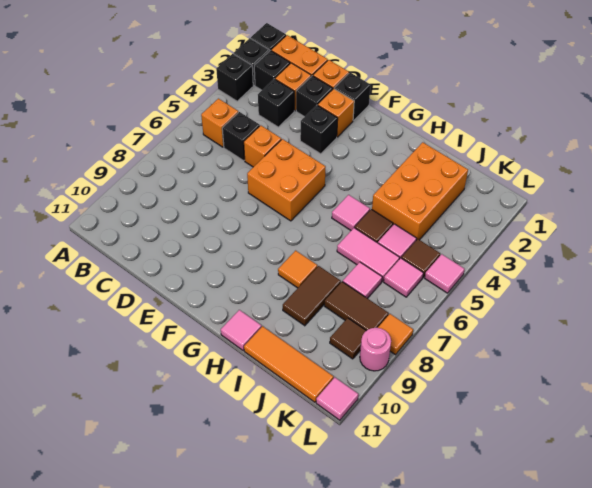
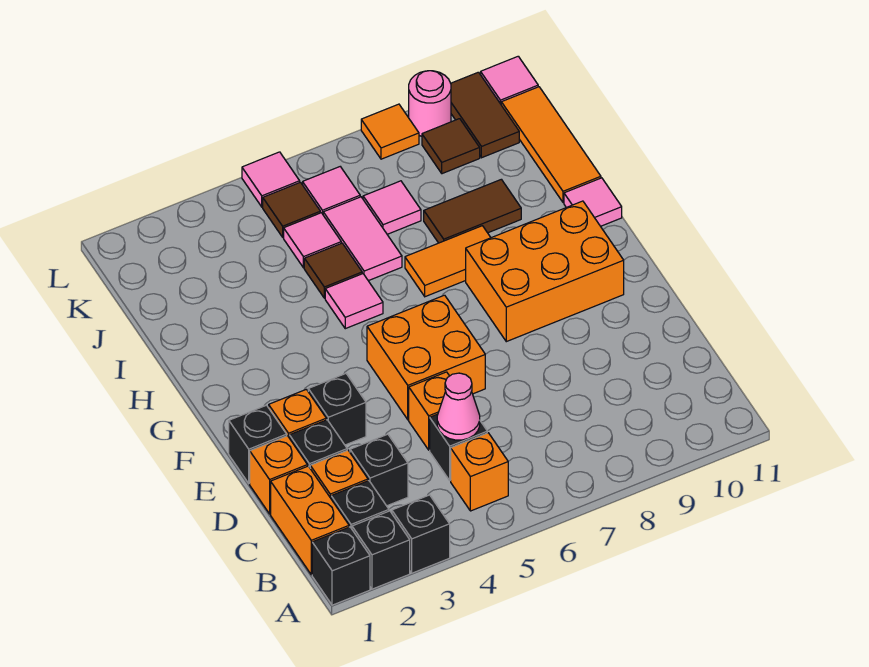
none -> pink cone C5 level 2
orange tile H8 level 1 -> orange tile H7:H8 level 1
orange brick I2:J4 level 1 -> orange brick F8:G10 level 1
brown tile J8:K8 level 1 -> brown tile K10:L10 level 1

